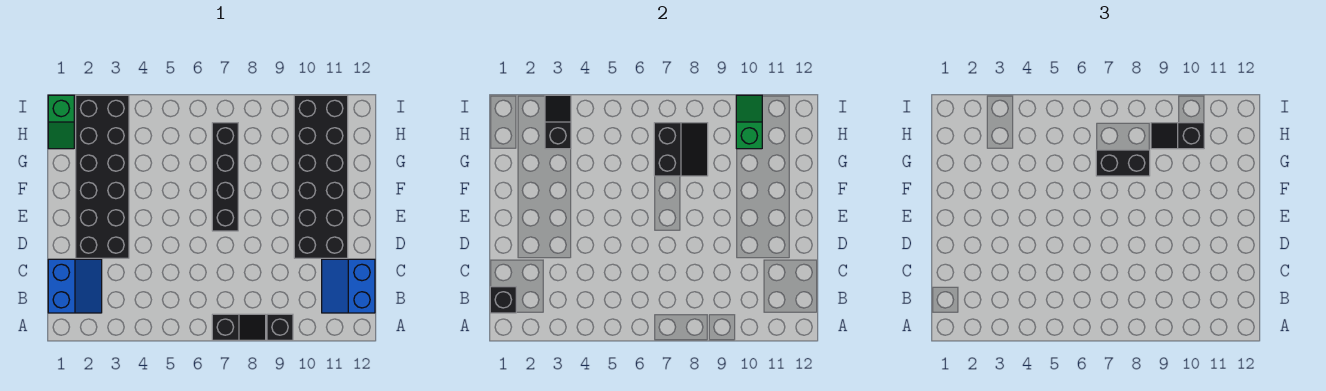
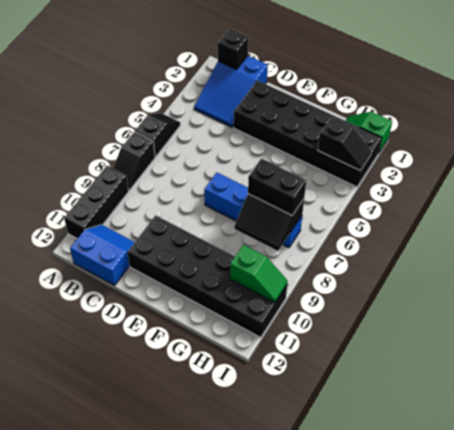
black brick A9 level 1 -> black brick A9:A11 level 1
blue slope B1:C2 level 1 top 1 -> blue slope B1:C3 level 1 top 1
black brick E7:H7 level 1 -> blue brick E7:H7 level 1
black brick G7:G8 level 3 -> black brick G7:H7 level 3
black slope H9:H10 level 3 top 10 -> black slope A5:A6 level 1 top 6

